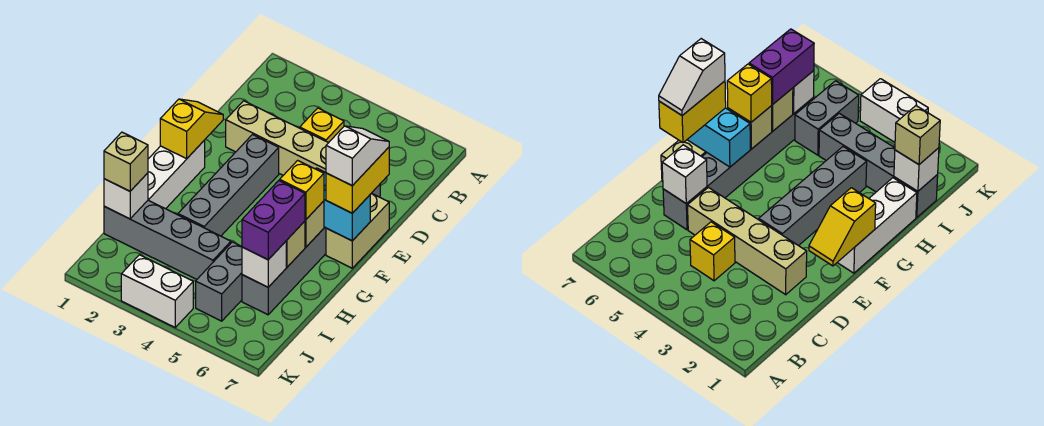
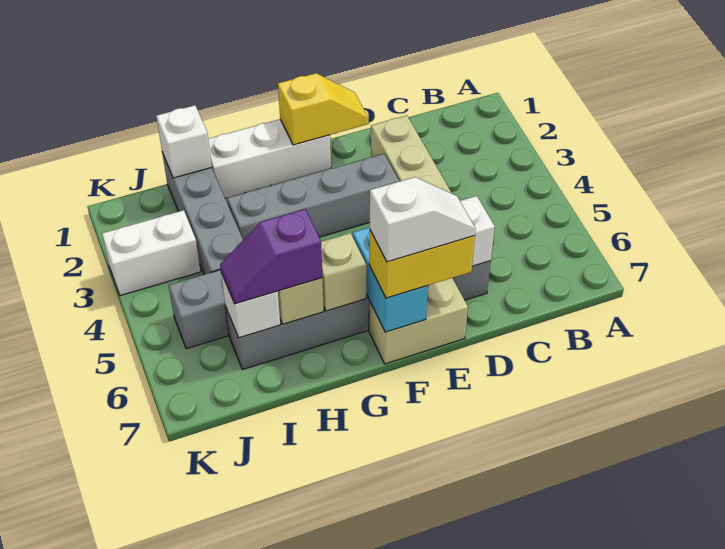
yellow brick C4 level 1 -> none
yellow brick G6 level 3 -> none
purple brick H6:I6 level 3 -> purple slope H6:I6 level 3 top H
tan brick I1 level 3 -> none
white brick K3:K4 level 1 -> white brick J3:K3 level 1

